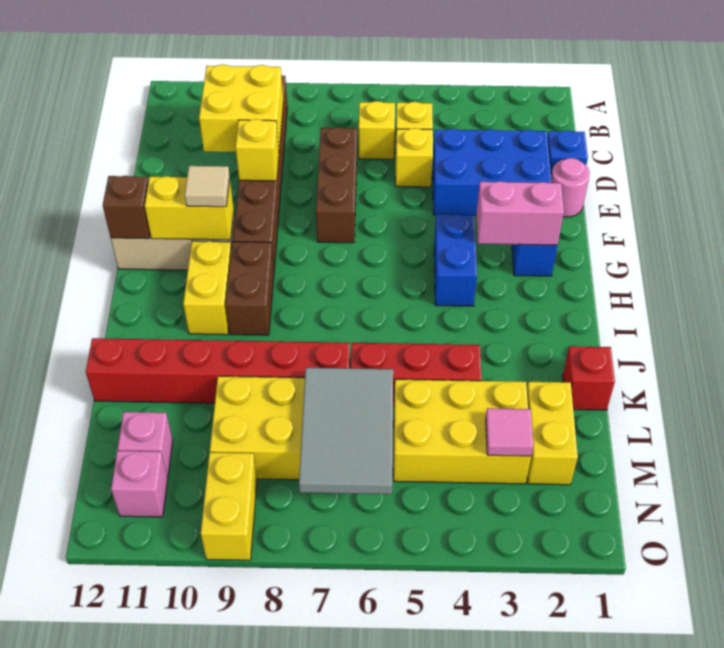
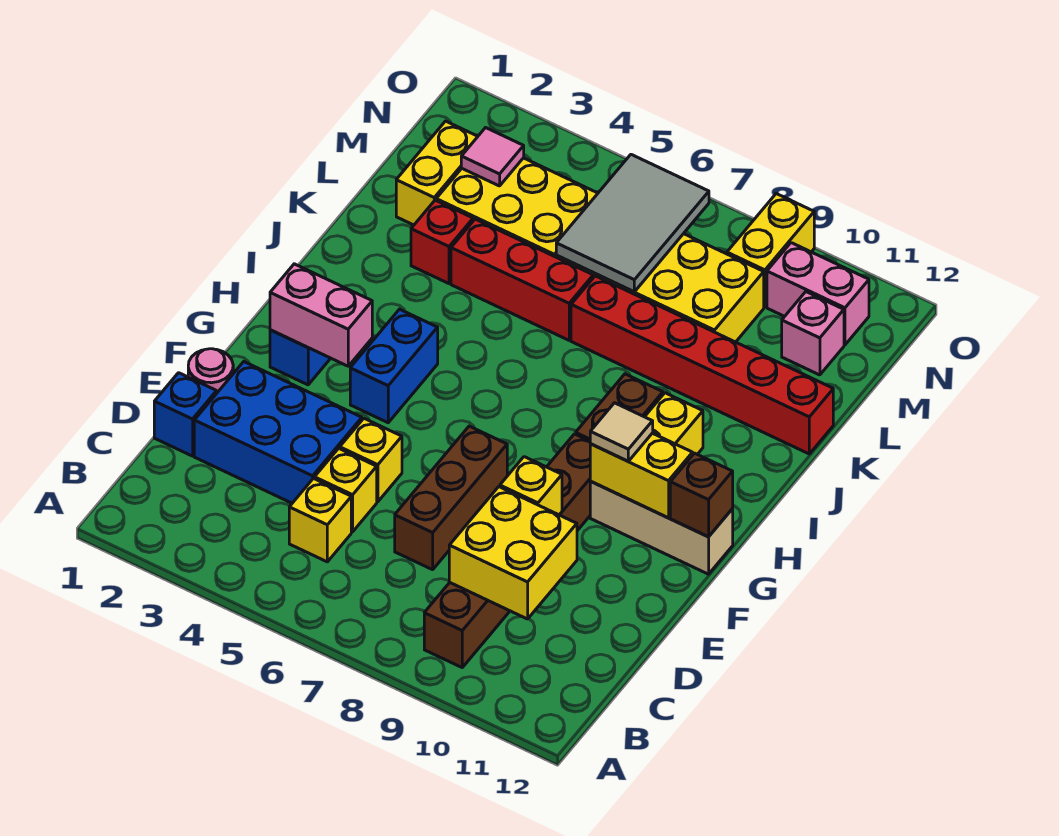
yellow brick C6 level 1 -> yellow brick E5 level 1
red brick K1 level 1 -> red brick K3 level 1
pink brick N11 level 1 -> pink brick N10:N11 level 1

